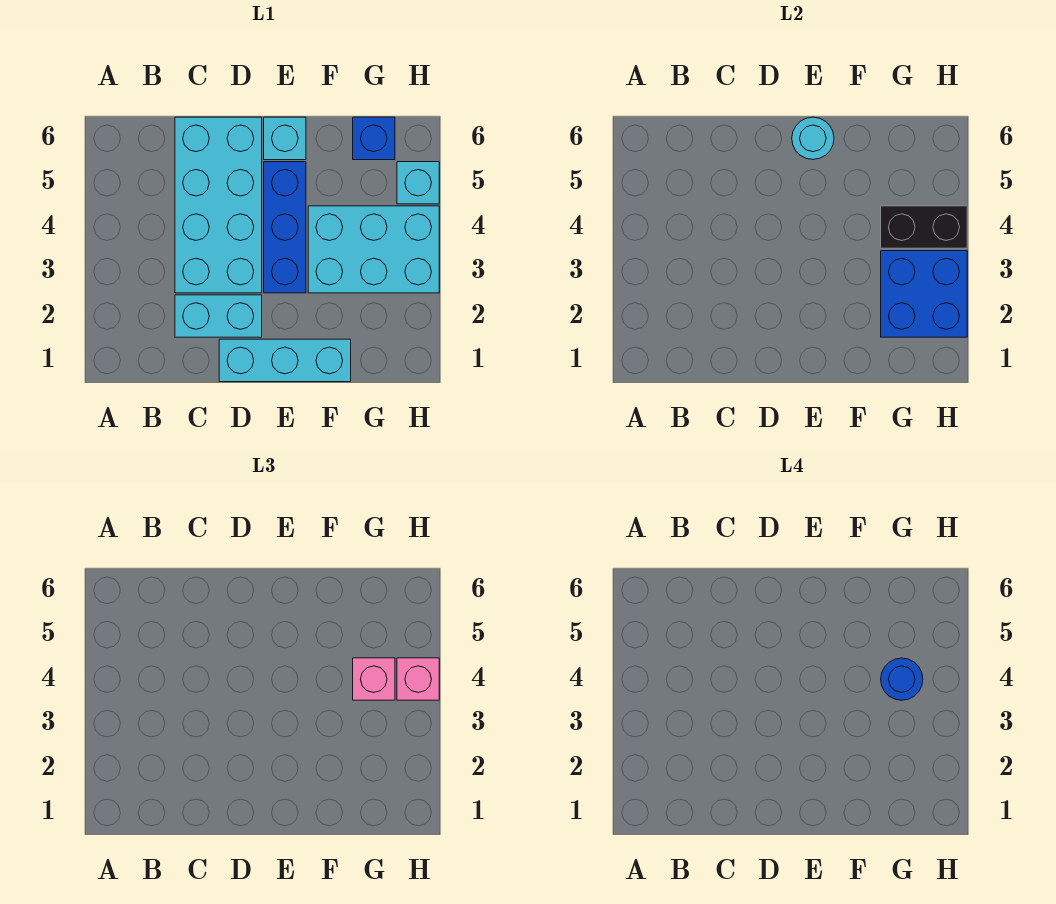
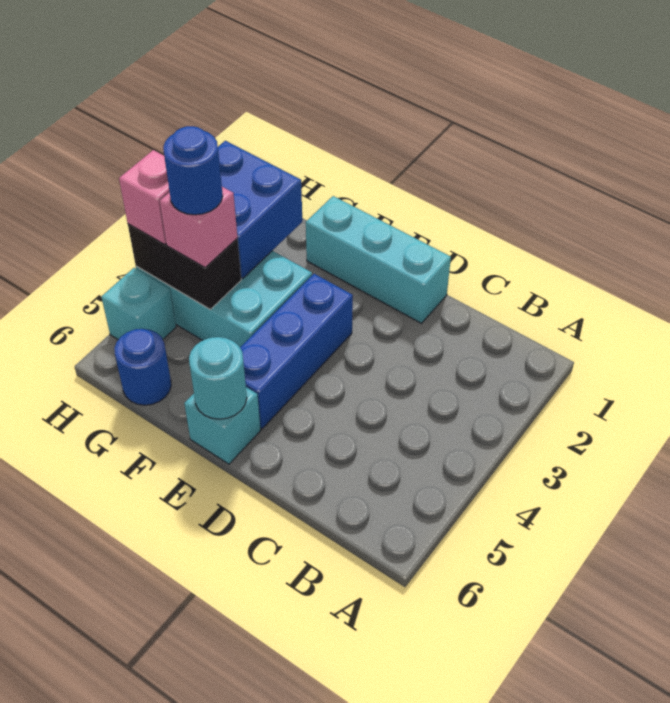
cyan brick C2:D2 level 1 -> none
cyan brick C3:D6 level 1 -> none
blue brick G6 level 1 -> blue round brick G6 level 1

